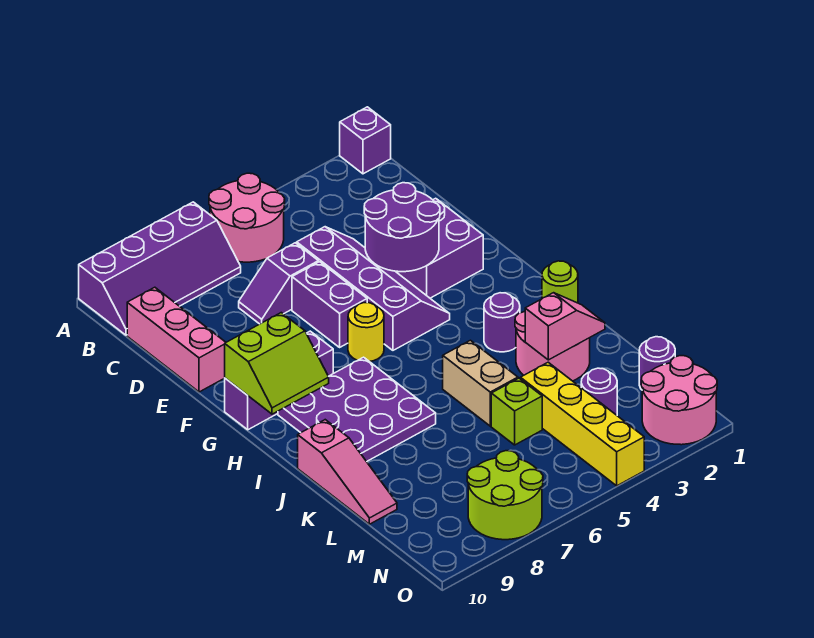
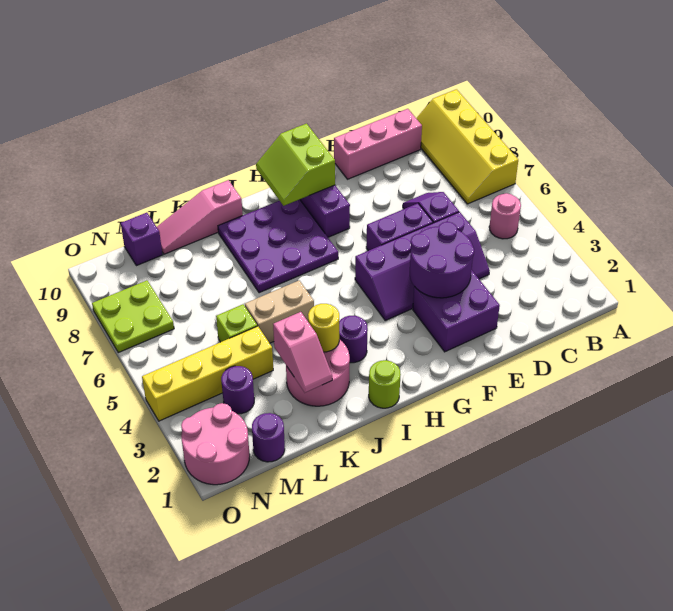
purple brick A1 level 1 -> purple brick M10 level 1
pink round brick A5:B6 level 1 -> pink round brick B5 level 1
purple slope A7:B10 level 1 top A -> yellow slope A7:B10 level 1 top A
yellow round brick G6 level 1 -> yellow round brick J3 level 2
lime round brick N7:O8 level 1 -> lime plate N7:O8 level 1

